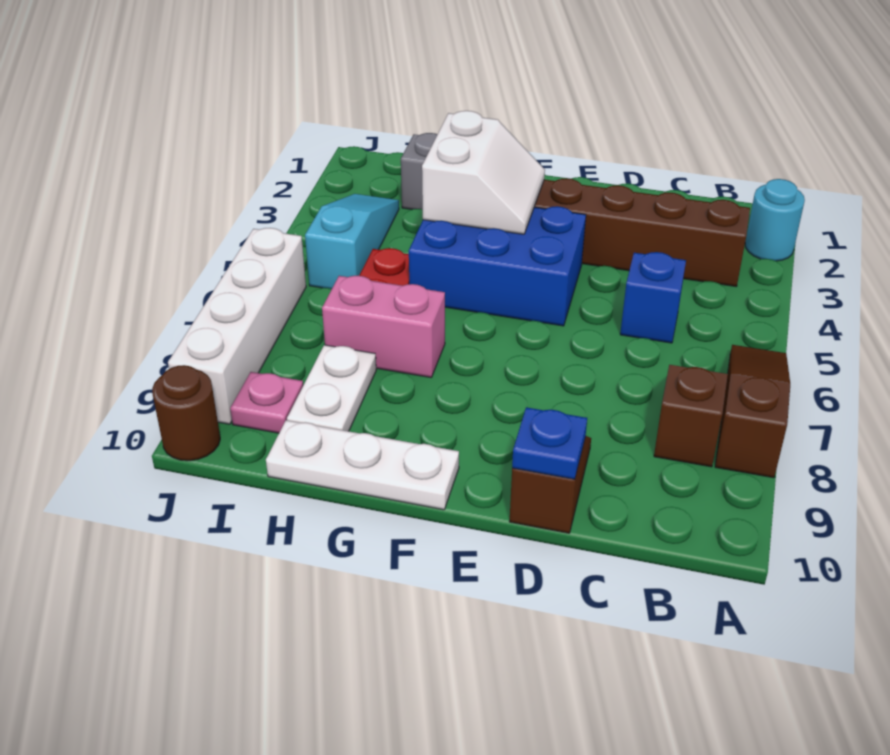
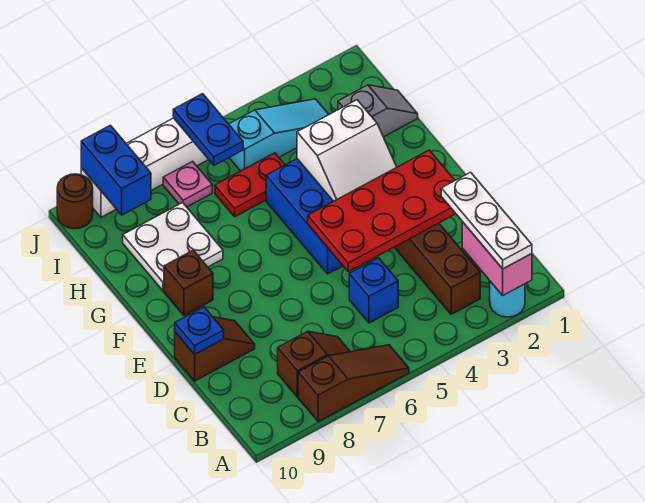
none -> red plate D2:E5 level 2
none -> brown brick F9 level 1
white plate F10:H10 level 1 -> white plate A2:C2 level 3
pink brick G7:H7 level 1 -> pink brick A2:B2 level 2
white plate H8:H9 level 1 -> white plate G8:H9 level 1
none -> blue plate I6:J6 level 2
pink plate I9 level 1 -> pink plate I7 level 1
none -> blue brick I9:J9 level 2

